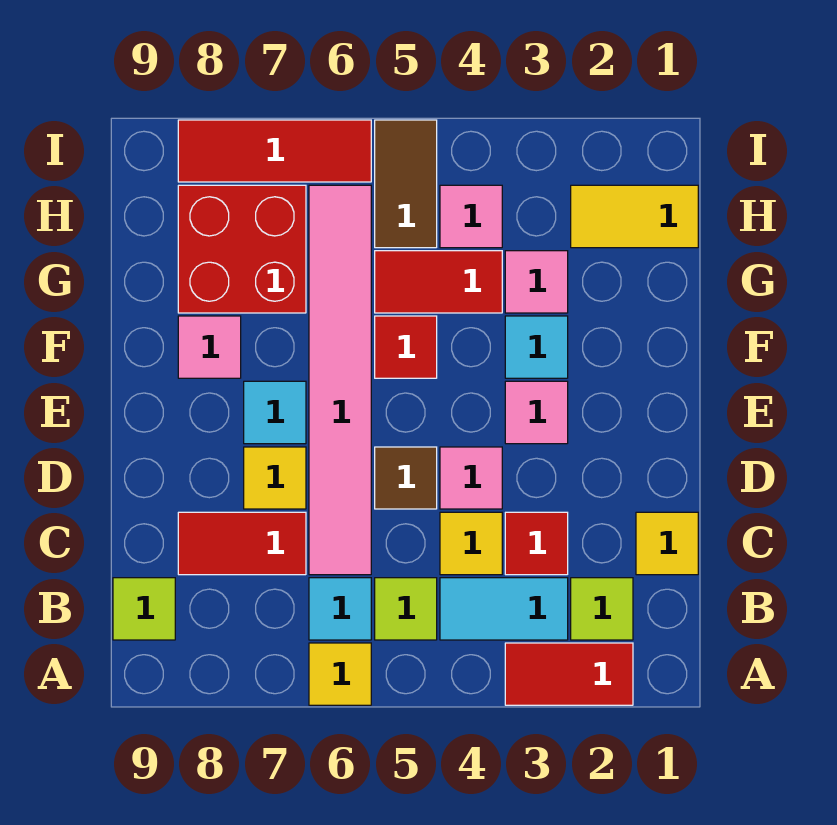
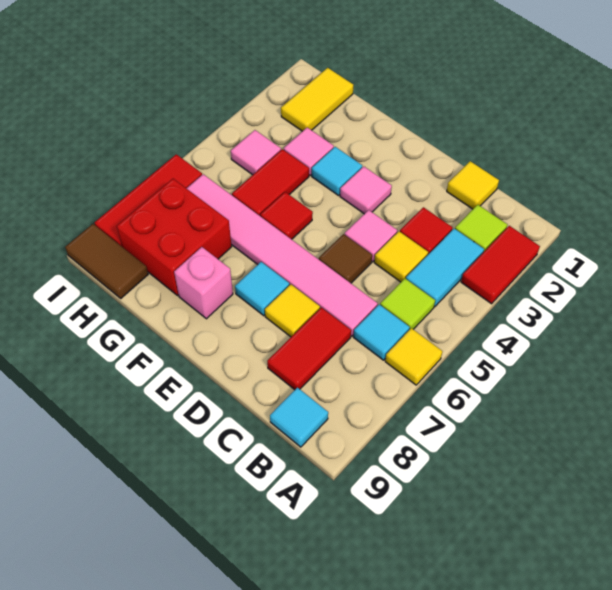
lime tile B9 level 1 -> cyan tile B9 level 1
pink tile F8 level 1 -> pink brick F8 level 1
brown tile H5:I5 level 1 -> brown tile H9:I9 level 1

